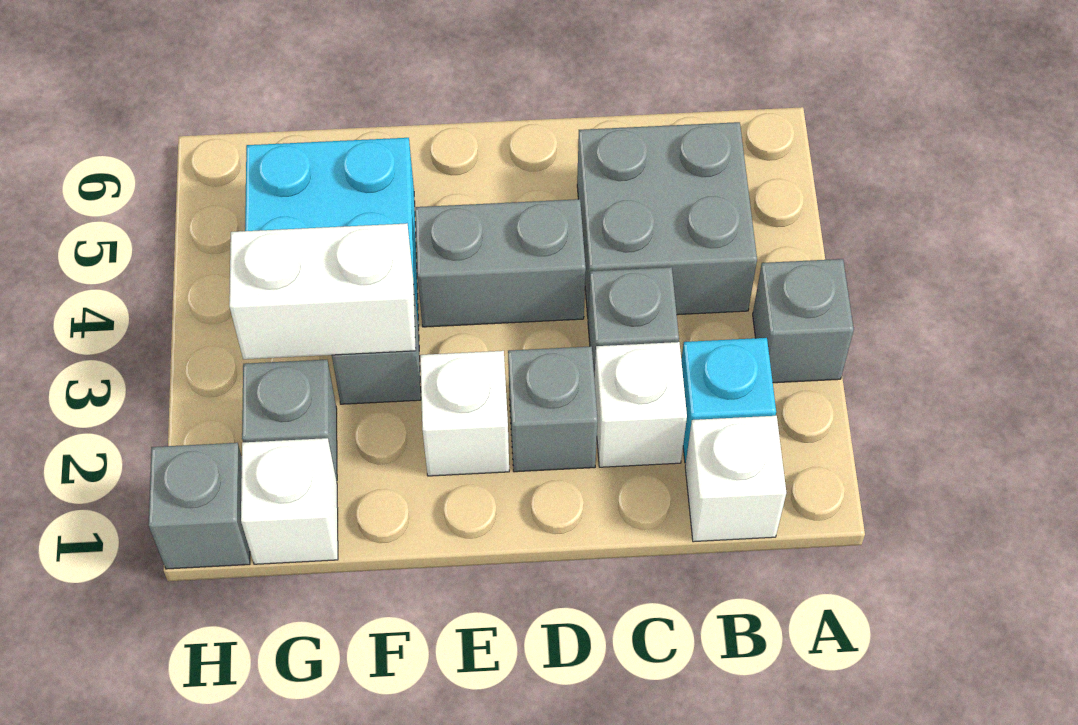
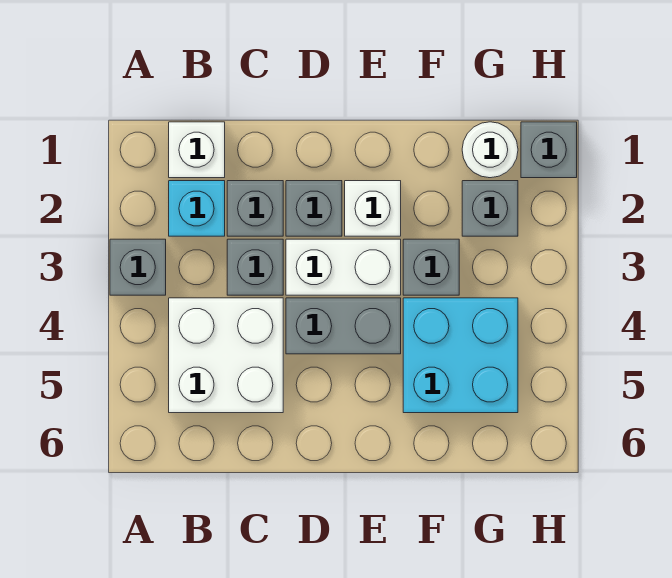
grey brick B4:C5 level 1 -> white brick B4:C5 level 1
white brick C2 level 1 -> grey brick C2 level 1
white brick F3:G3 level 2 -> white brick D3:E3 level 1
white brick G1 level 1 -> white round brick G1 level 1

